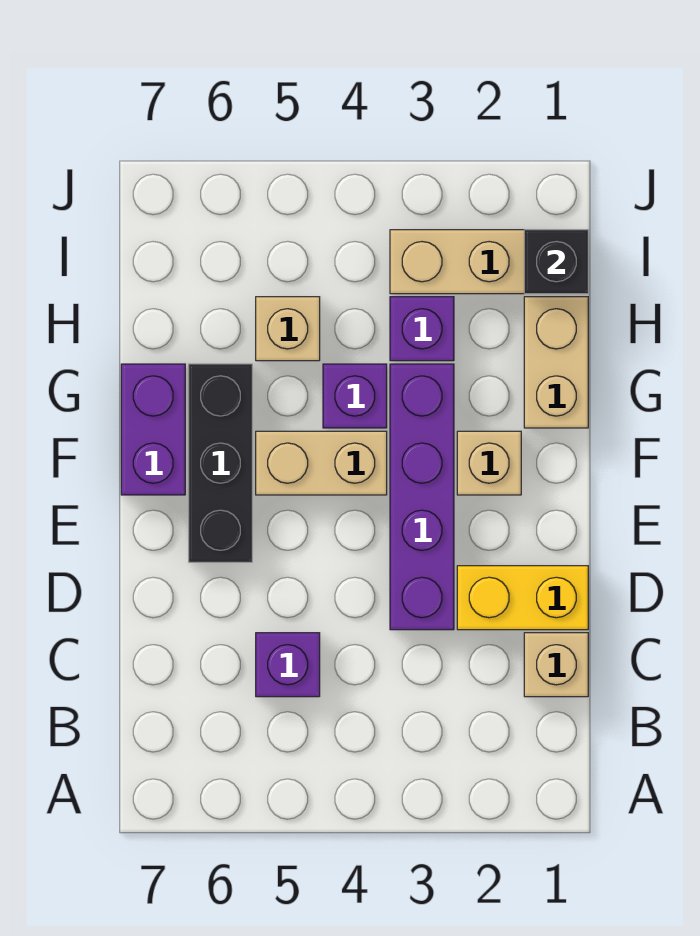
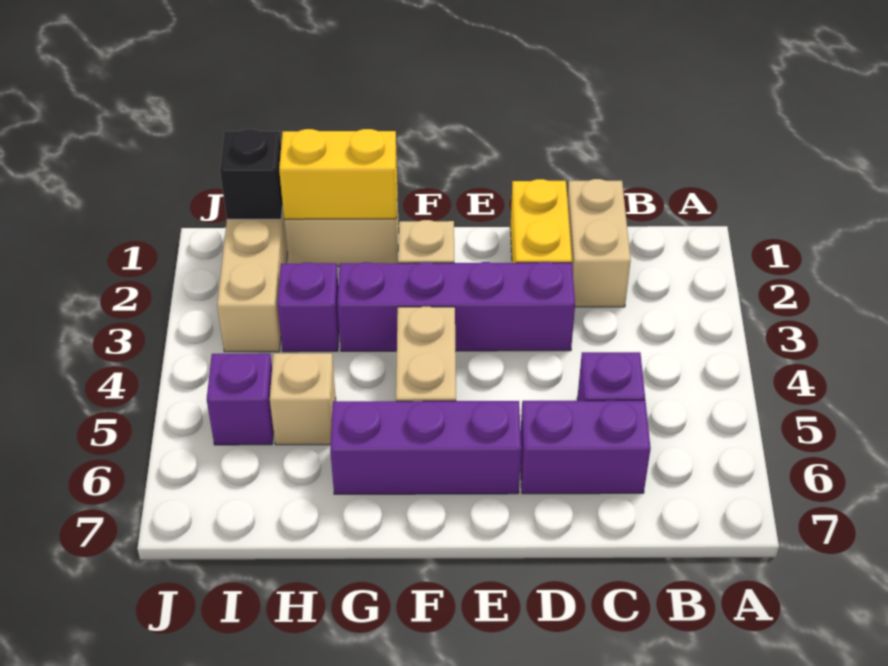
tan brick C1 level 1 -> tan brick C1:C2 level 1
black brick E6:G6 level 1 -> purple brick E6:G6 level 1
purple brick F7:G7 level 1 -> purple brick C6:D6 level 1
none -> yellow brick G1:H1 level 2
purple brick G4 level 1 -> purple brick I5 level 1

